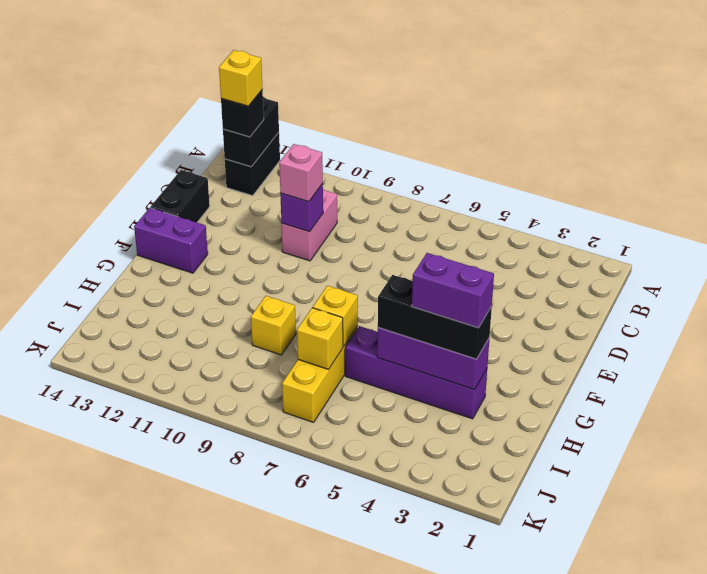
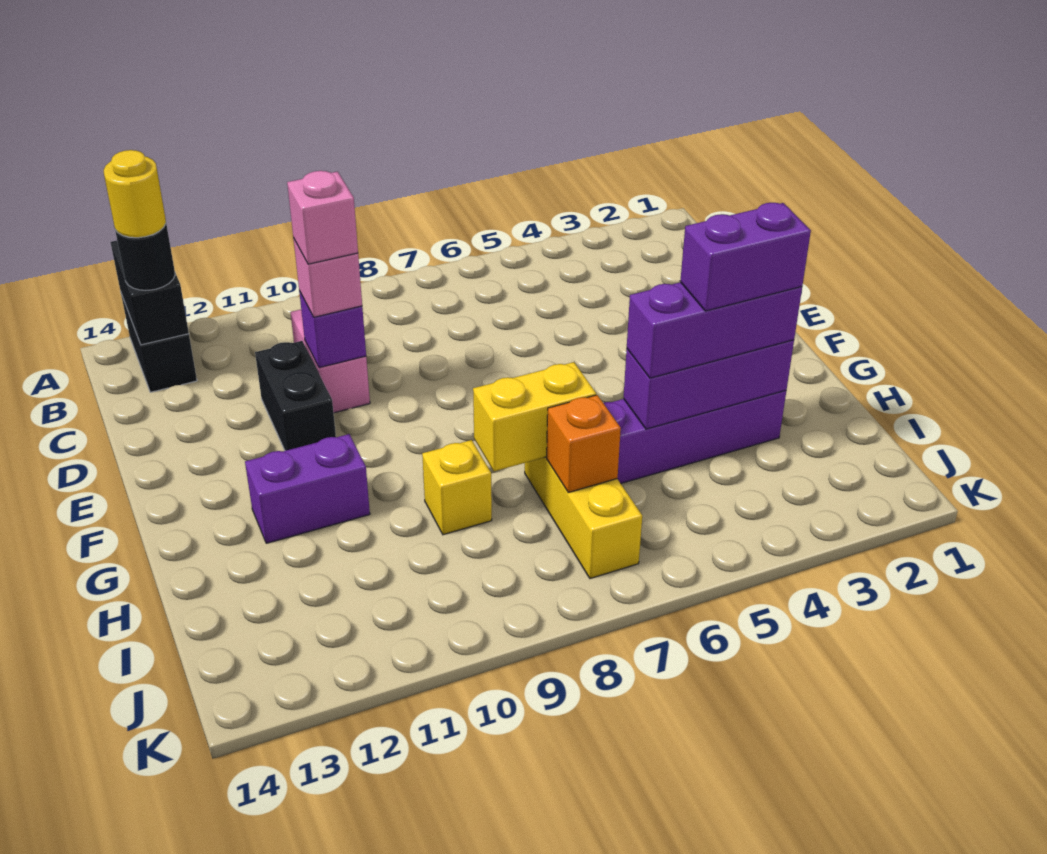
black brick B13 level 3 -> black round brick B13 level 3
yellow brick B13 level 4 -> yellow round brick B13 level 4
none -> pink brick D10 level 4
black brick D14:E14 level 1 -> black brick D11:E11 level 1
purple brick F13:F14 level 1 -> purple brick G11:G12 level 1
black brick H3:H5 level 3 -> purple brick H3:H5 level 3
yellow brick H7 level 2 -> yellow brick H7:H8 level 2
yellow brick I7 level 2 -> orange brick I7 level 2

